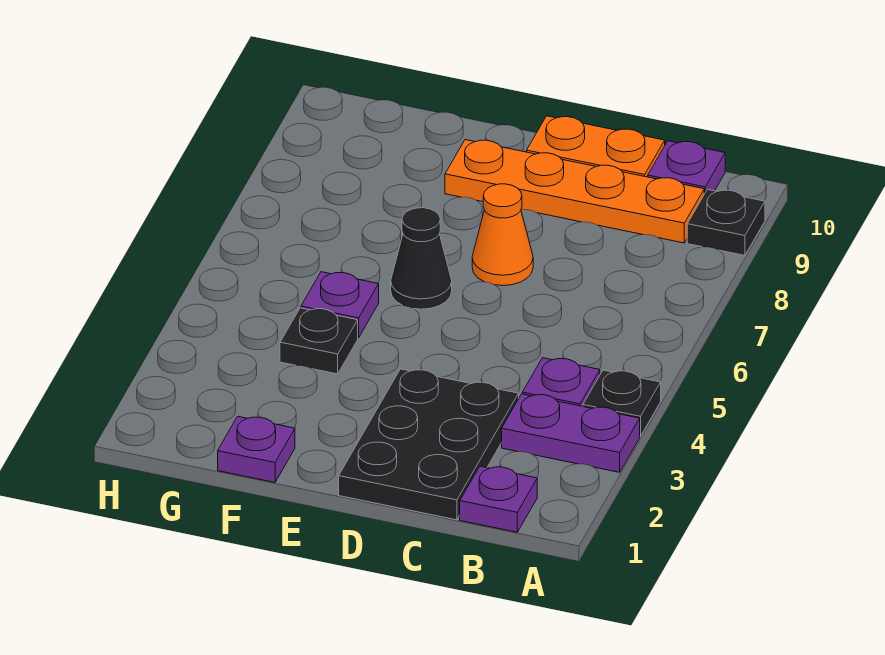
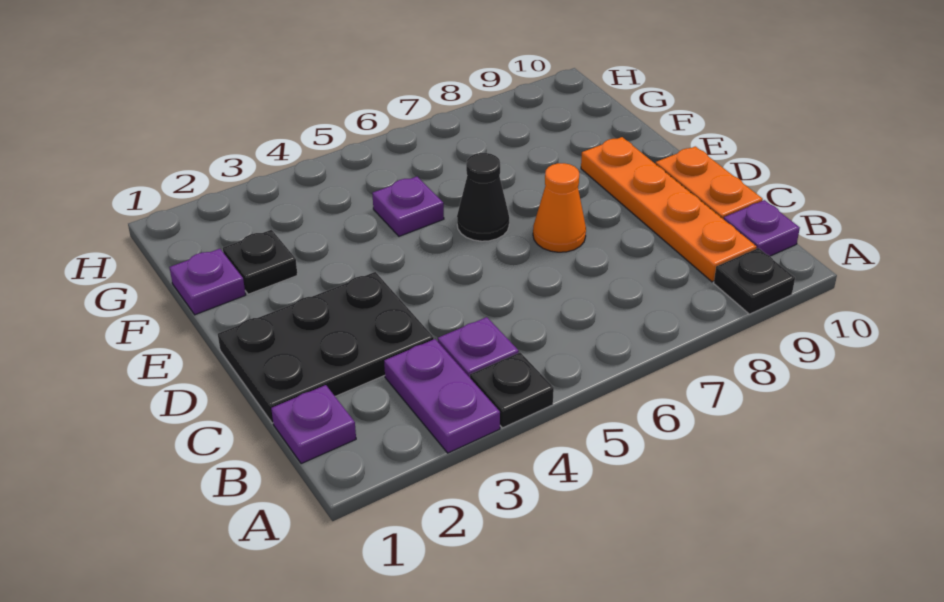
black plate F4 level 1 -> black plate F2 level 1

